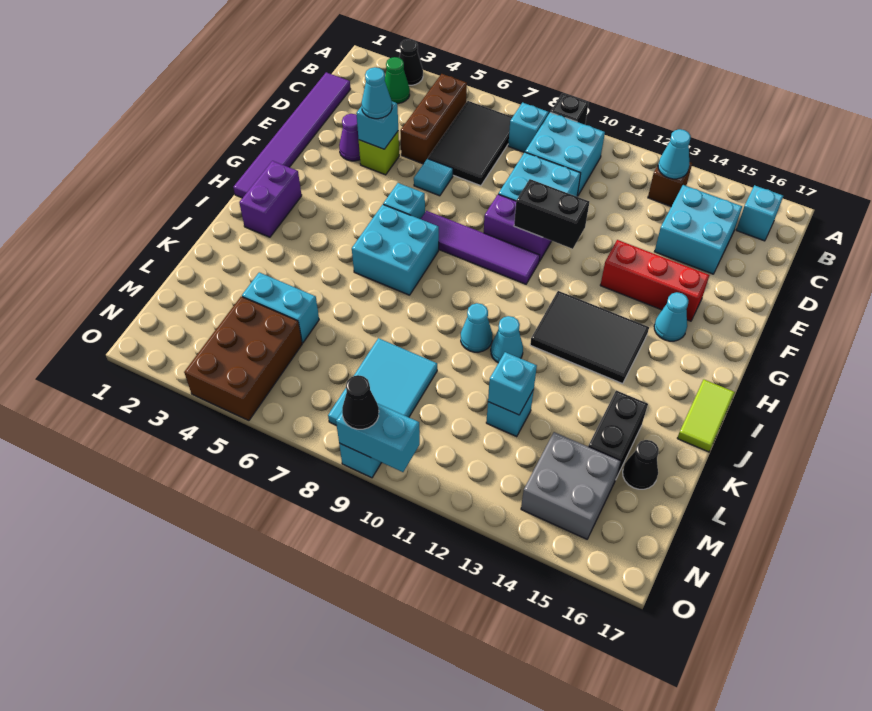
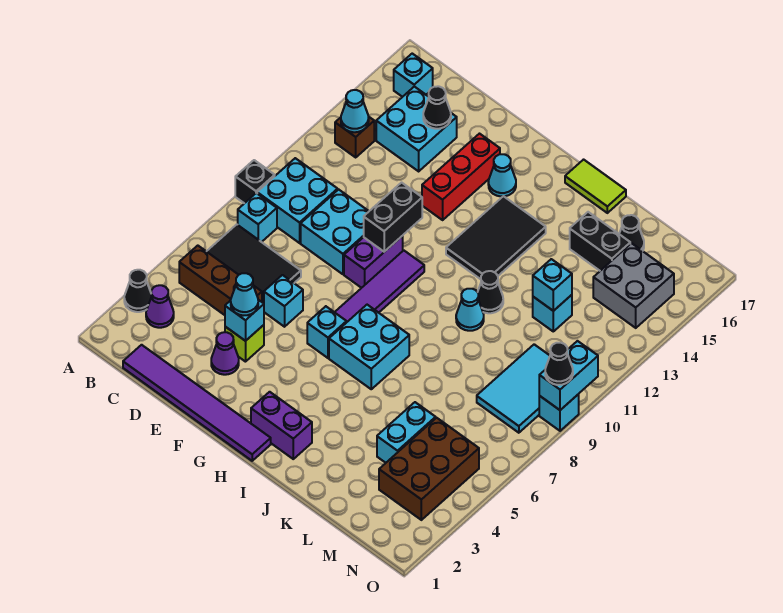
green cone B3 level 1 -> purple cone B3 level 1
none -> black cone D15 level 2
cyan tile E6 level 1 -> cyan brick E6 level 1
cyan cone J11 level 1 -> black cone J11 level 1
cyan tile L8:N9 level 1 -> cyan tile M8:N10 level 1
brown brick M4:O5 level 1 -> brown brick M3:N5 level 1

